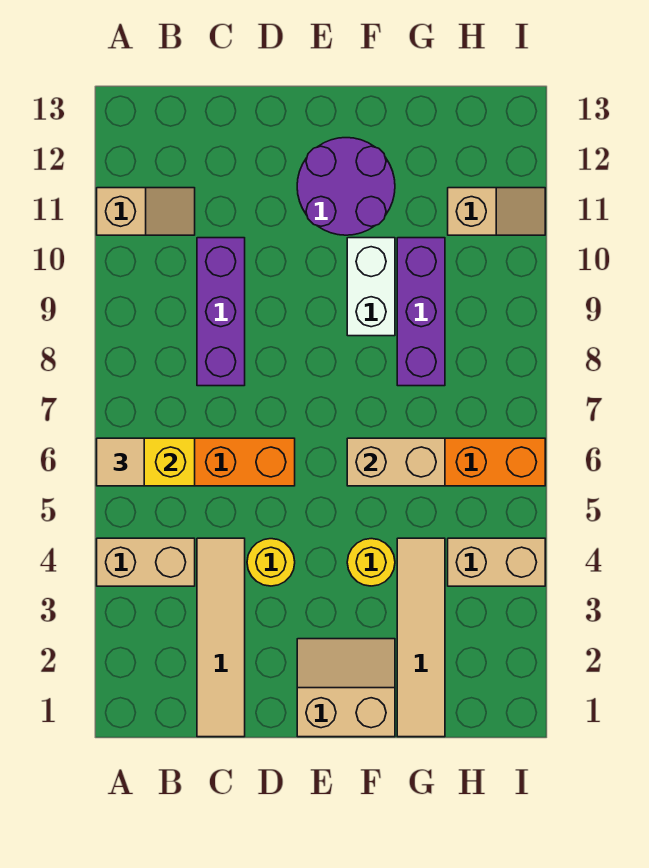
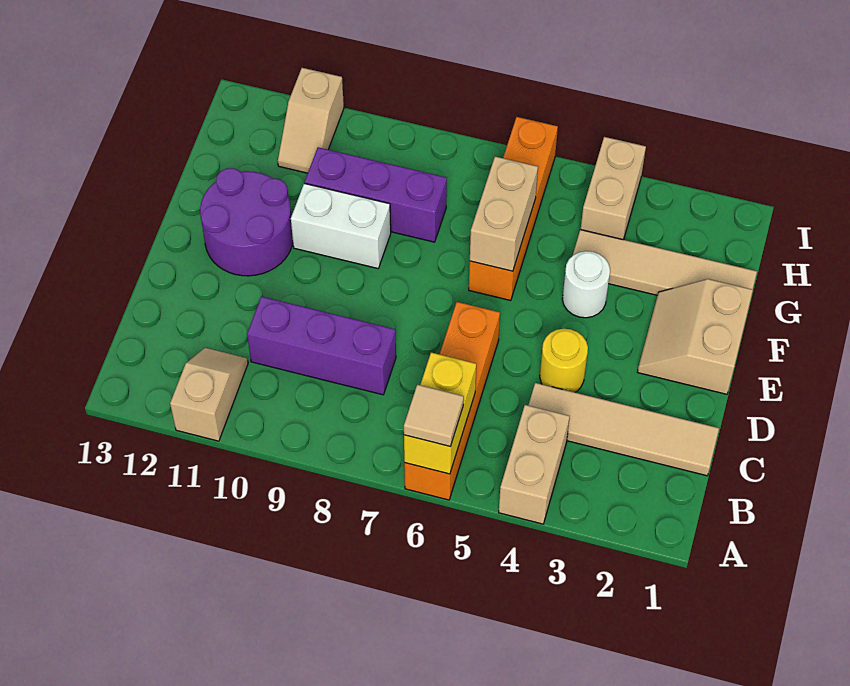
yellow round brick F4 level 1 -> white round brick F4 level 1
tan slope H11:I11 level 1 top H -> tan slope H11:I11 level 1 top I

